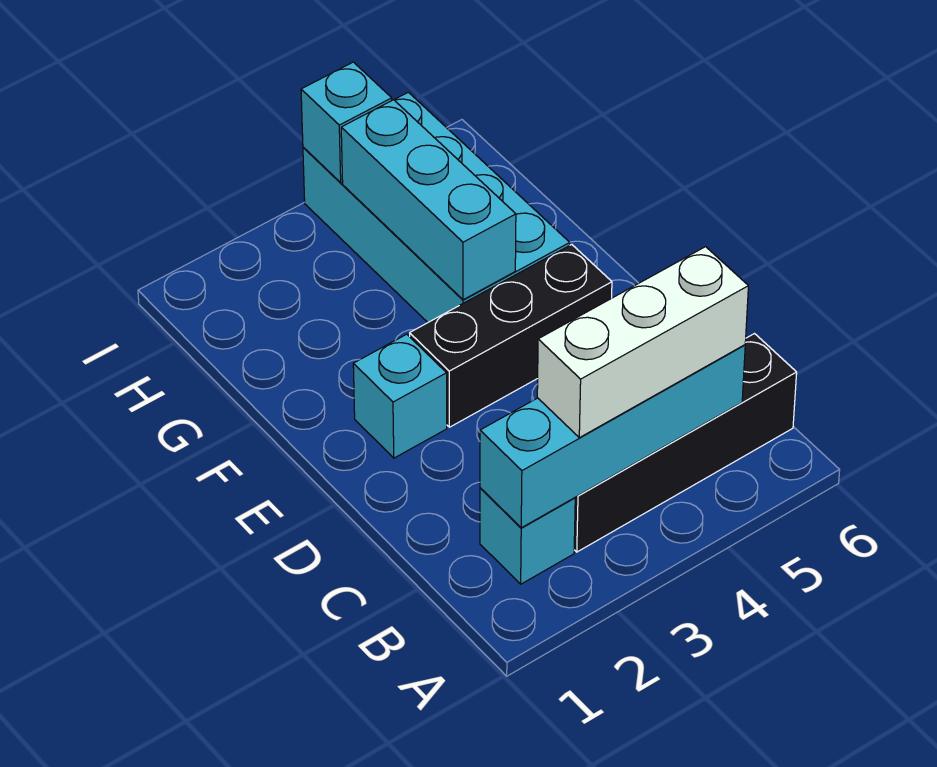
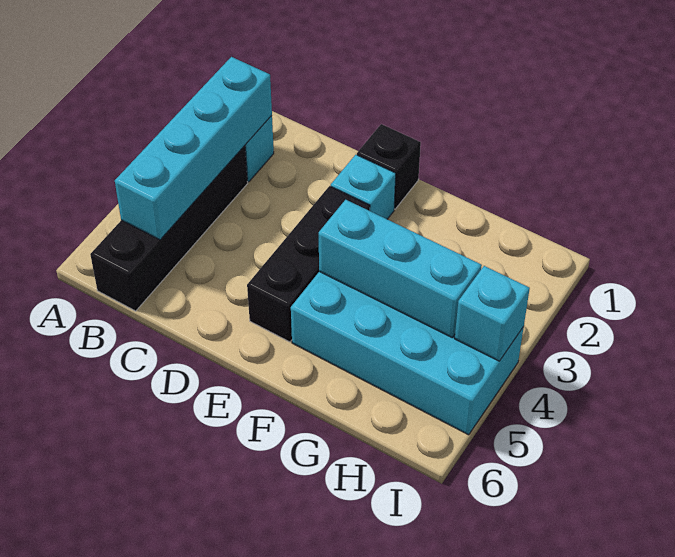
white brick B3:B5 level 3 -> none
none -> black brick E1 level 1

